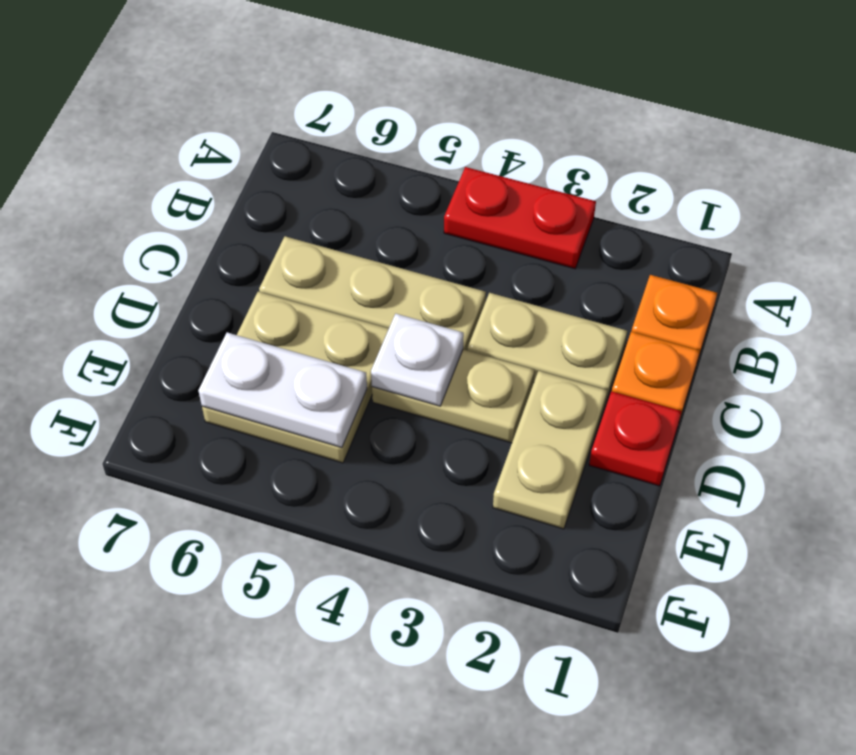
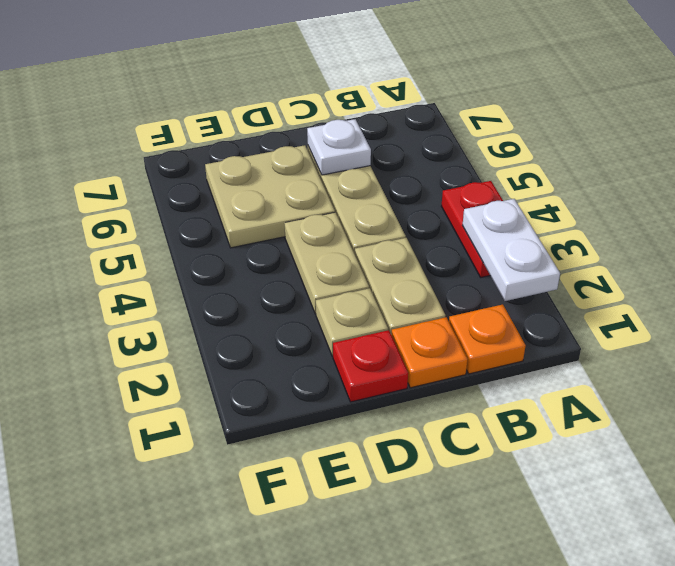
tan plate D2:E2 level 1 -> tan plate D2 level 1
white plate D4 level 2 -> white plate C6 level 2
white plate E5:E6 level 2 -> white plate A2:A3 level 2

